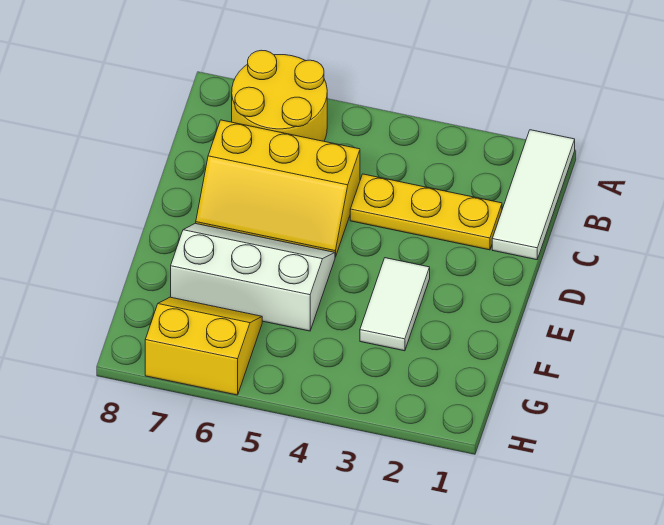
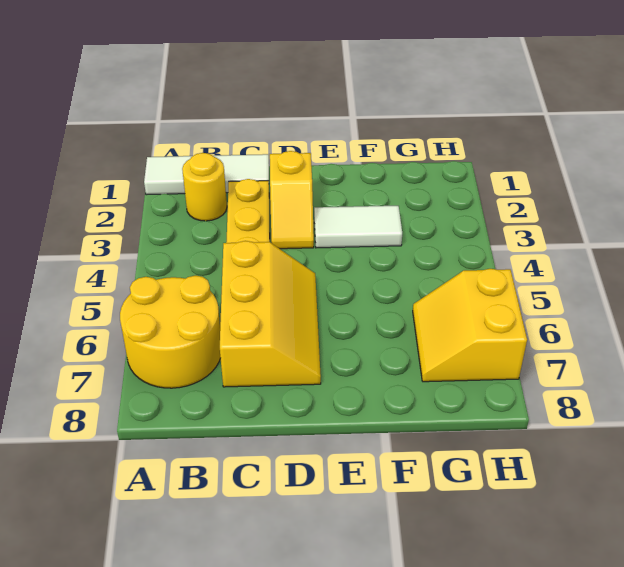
none -> yellow round brick B2 level 1
none -> yellow slope D2:D3 level 1 top 2
white slope E5:F7 level 1 top F -> none

